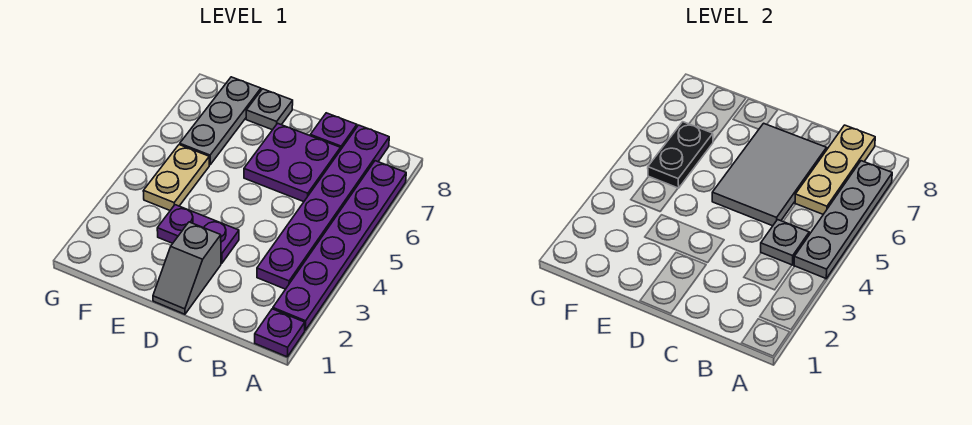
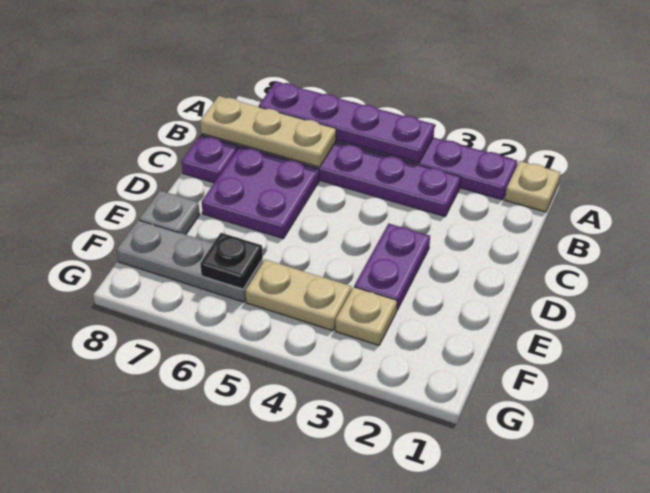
purple plate A1 level 1 -> tan plate A1 level 1
grey plate A4:A7 level 2 -> purple plate A4:A7 level 2
grey plate B4 level 2 -> none
grey tile C5:D7 level 2 -> none
grey slope D1:D2 level 1 top 2 -> none
none -> tan plate F3 level 1
black plate F5:F6 level 2 -> black plate F6 level 2

